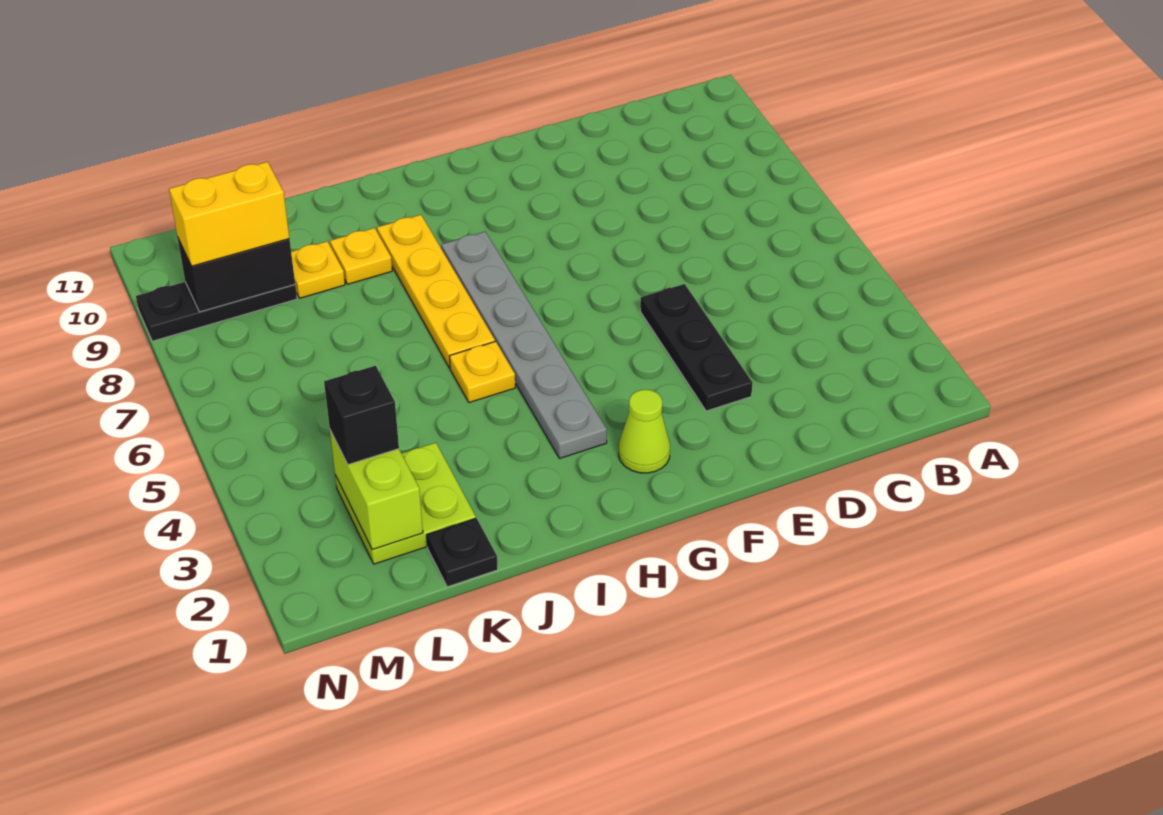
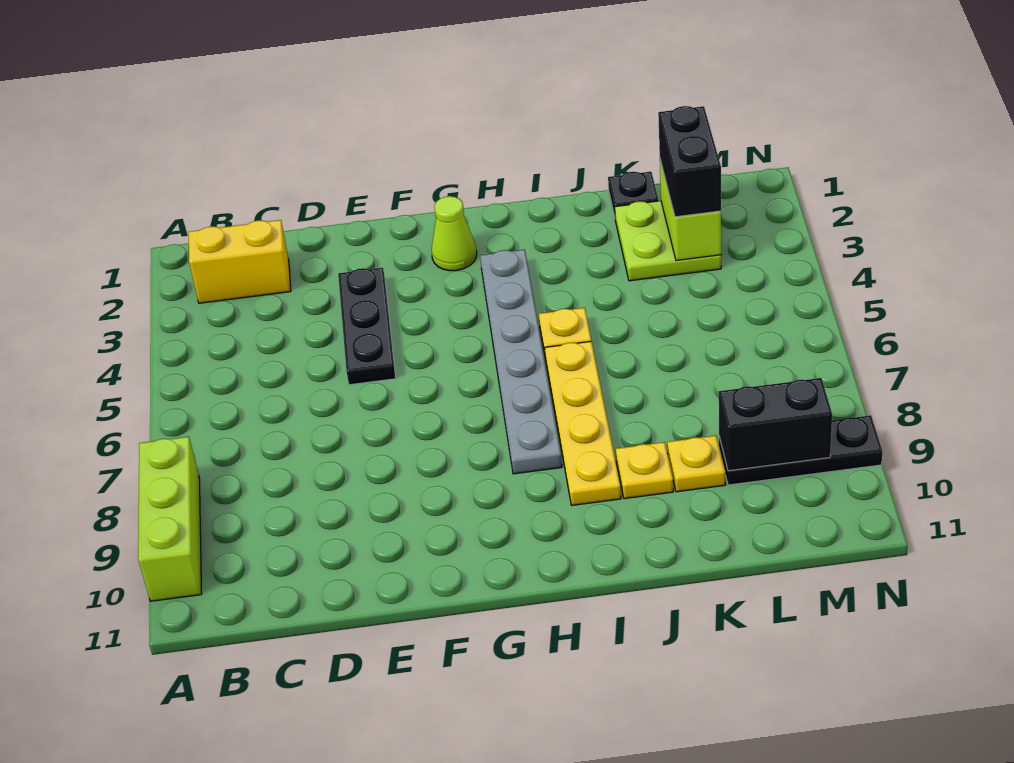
none -> lime brick A8:A10 level 1
black brick L3 level 3 -> black brick L2:L3 level 3
yellow brick L9:M9 level 3 -> yellow brick B2:C2 level 1

